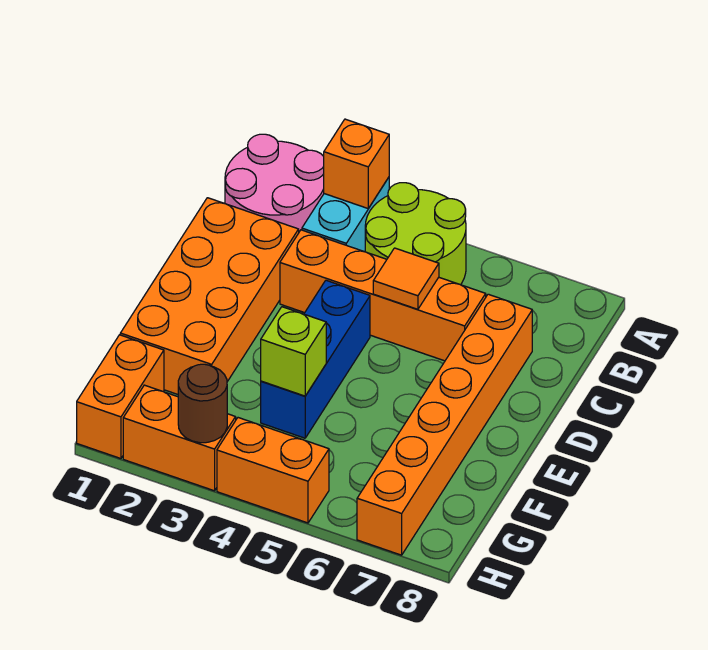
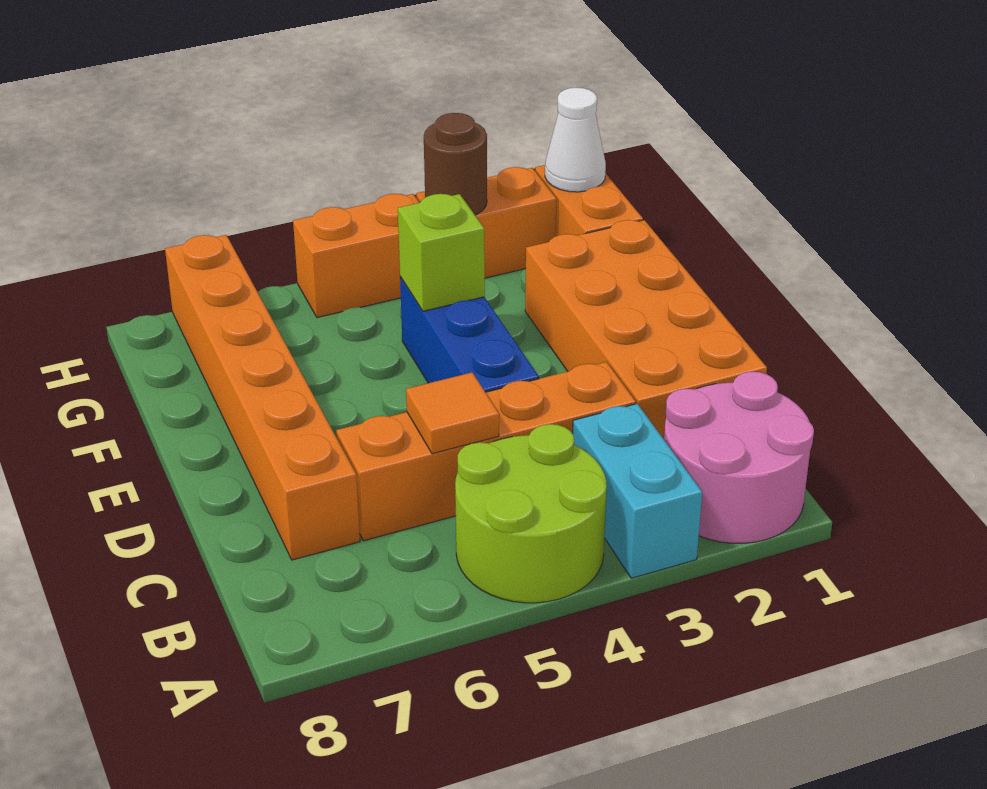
orange brick A3 level 2 -> none
none -> white cone H1 level 2

